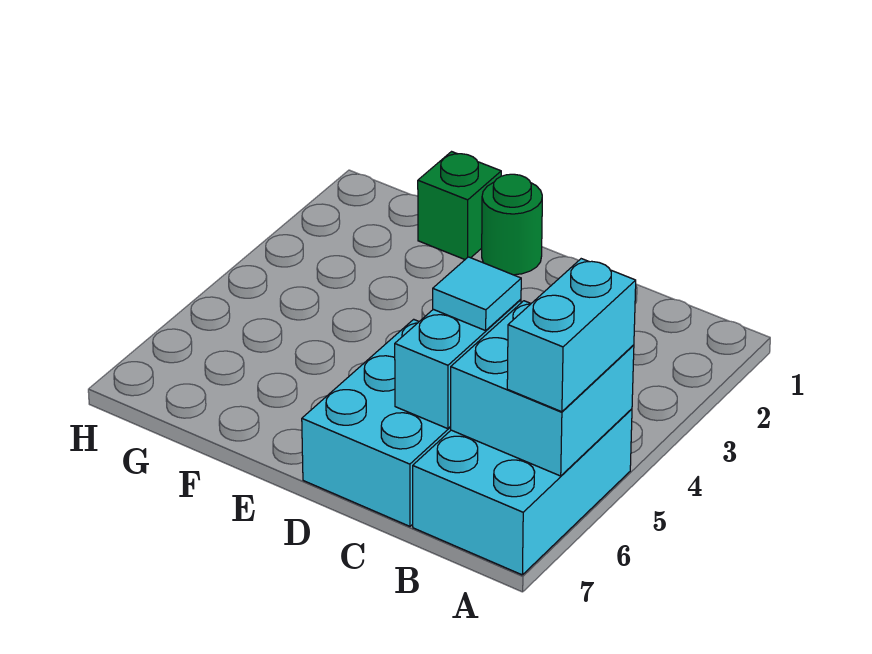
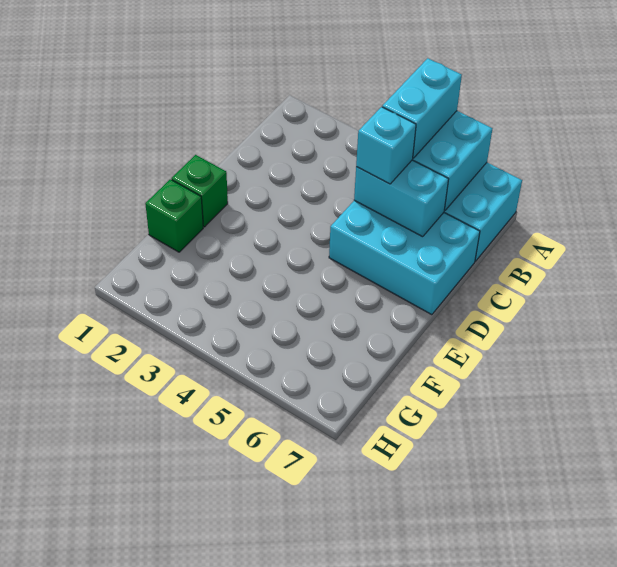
cyan brick A5:A6 level 3 -> cyan brick A5:B5 level 3
cyan tile C5 level 3 -> cyan brick C5 level 3
green round brick E1 level 1 -> green brick E1 level 1

